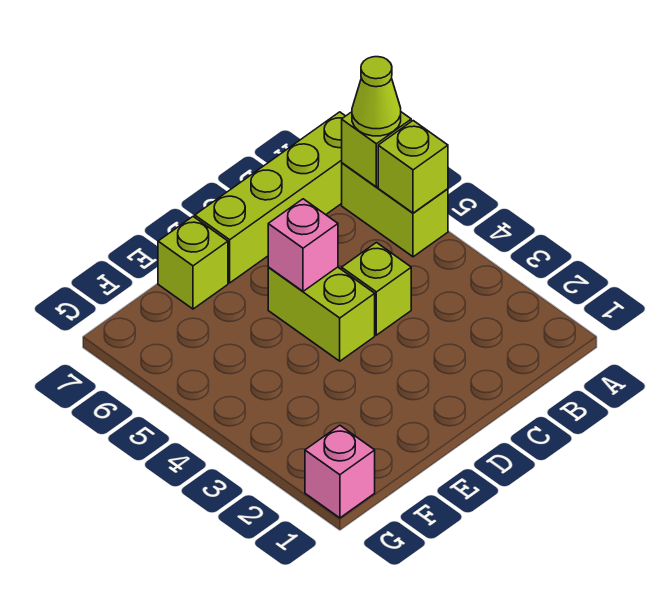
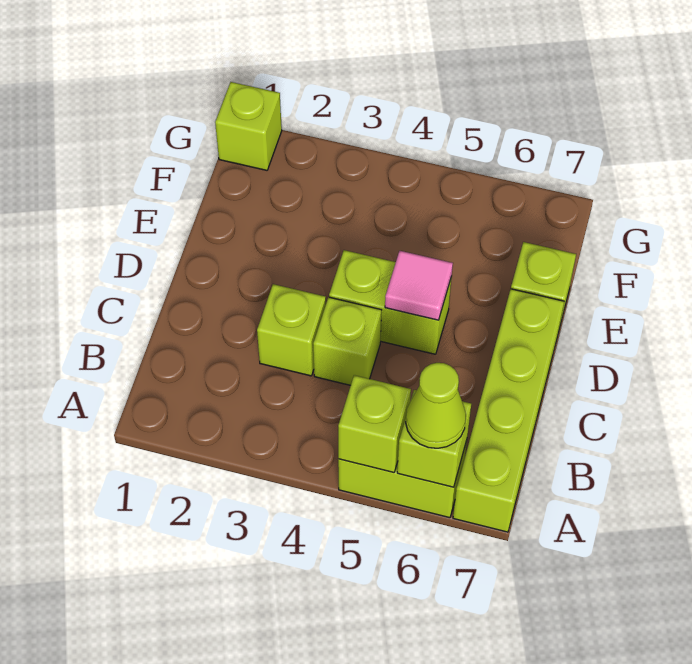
none -> lime brick C3 level 1
pink brick D5 level 2 -> pink tile D5 level 2
pink brick G1 level 1 -> lime brick G1 level 1

